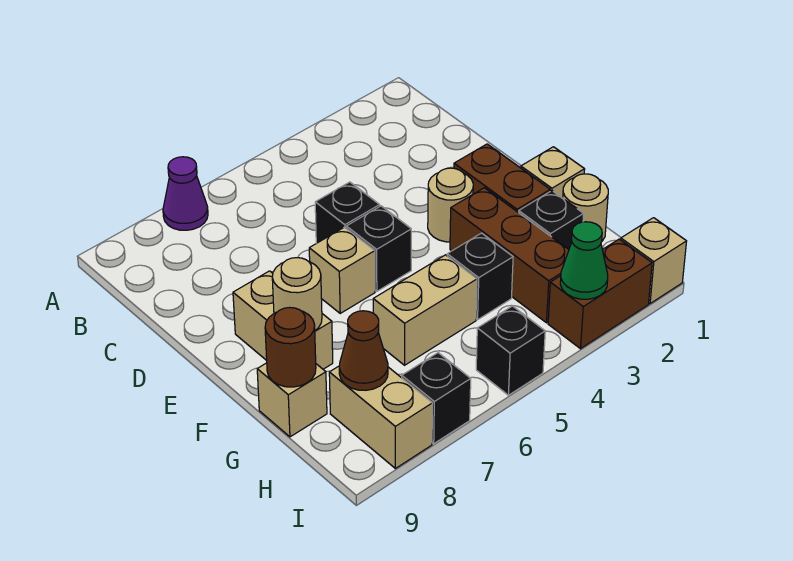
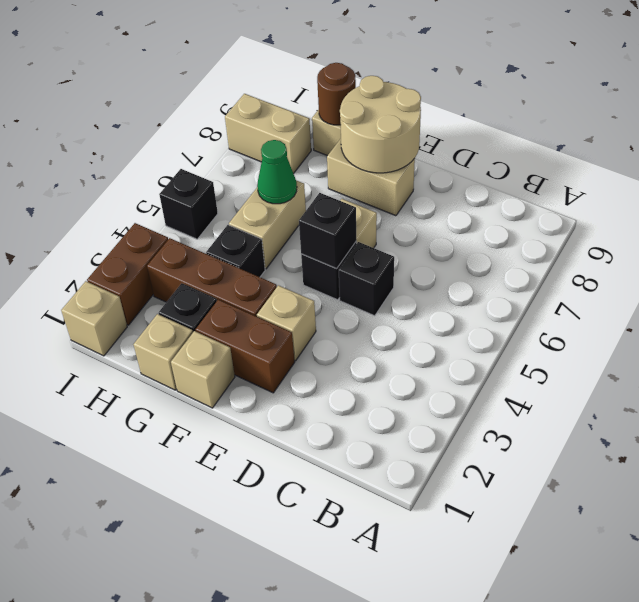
purple cone A7 level 1 -> none
tan round brick E3 level 1 -> tan brick E3 level 1
tan round brick F8 level 2 -> tan round brick E8:F9 level 2
tan round brick G1 level 1 -> tan brick G1 level 1
brown cone H8 level 2 -> none
green cone I3 level 2 -> green cone G6 level 2
black brick I7 level 1 -> black brick E5 level 2

